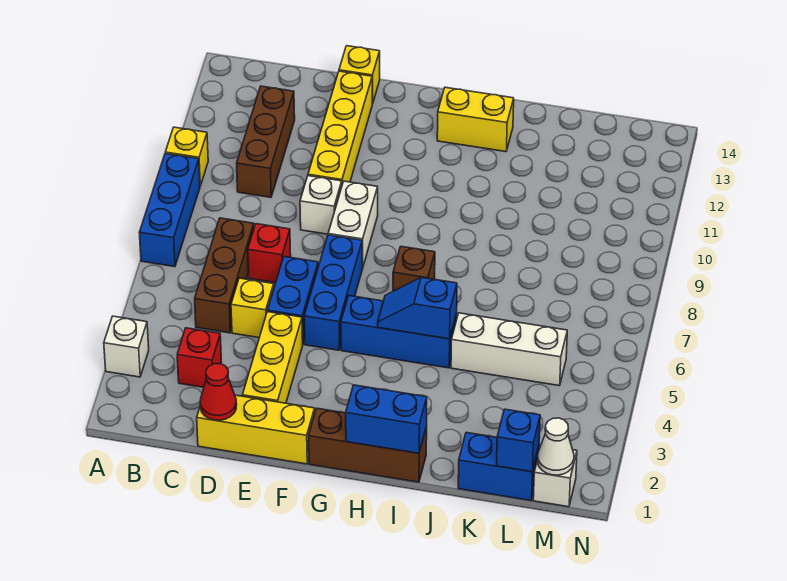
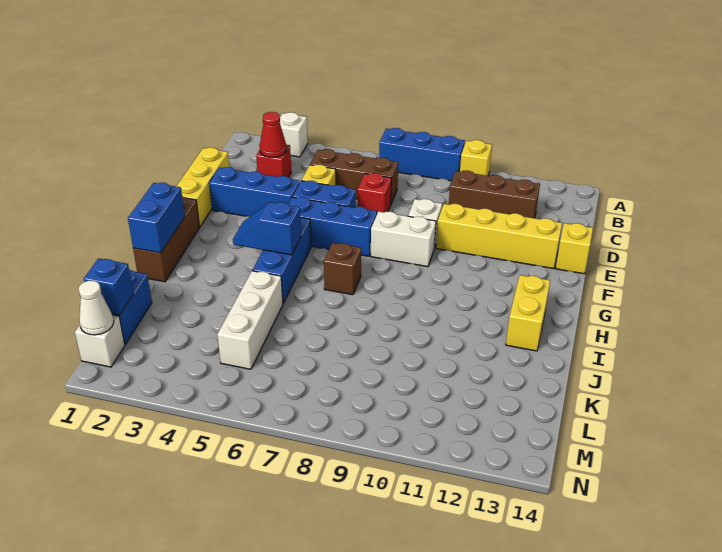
red cone D1 level 2 -> red cone C3 level 2
yellow brick E2:E4 level 1 -> blue brick E2:E4 level 1
blue slope H5:I5 level 2 top I -> blue slope H4:H5 level 2 top 5

